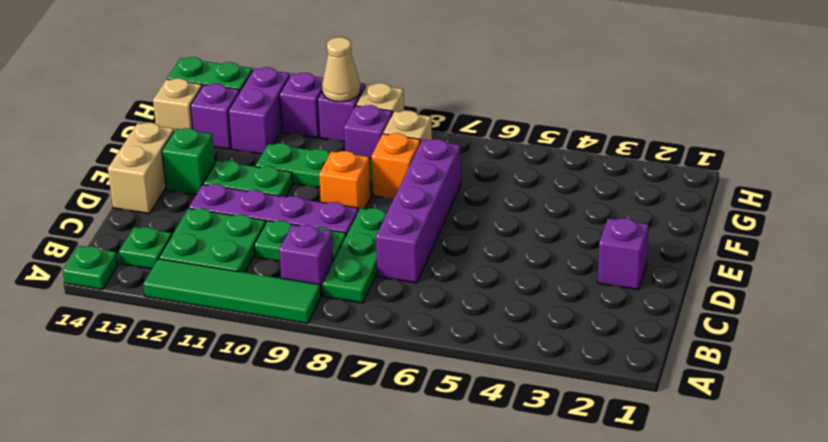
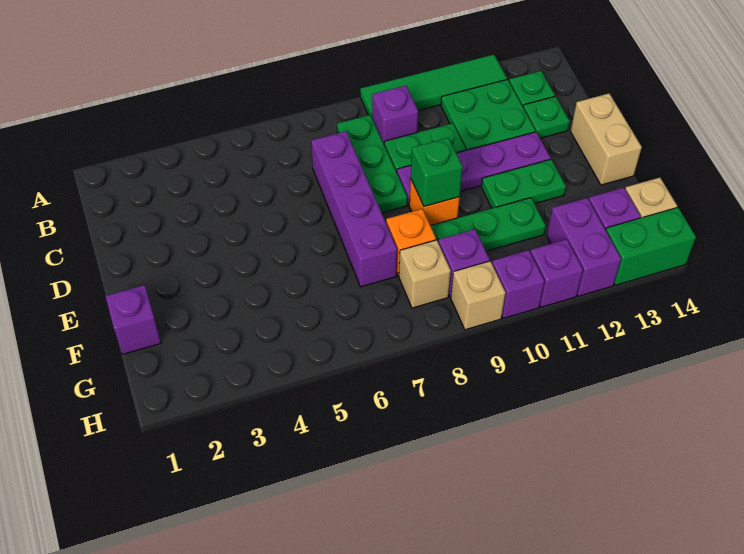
green plate A14 level 1 -> green plate C13 level 1
purple brick D2 level 1 -> purple brick F1 level 1
green brick E13 level 1 -> green brick E9 level 2
tan cone H10 level 2 -> none

